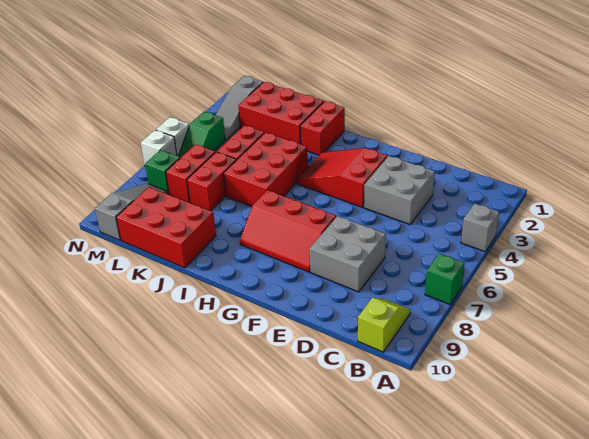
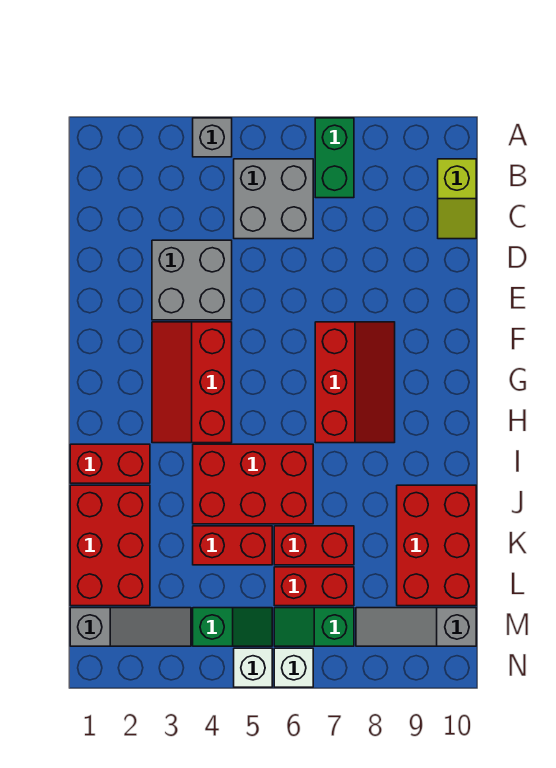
green brick A7 level 1 -> green brick A7:B7 level 1
lime slope B9:B10 level 1 top 10 -> lime slope B10:C10 level 1 top B
grey brick D7:E8 level 1 -> grey brick B5:C6 level 1
red slope F3:H4 level 1 top F -> red slope F3:H4 level 1 top 4

